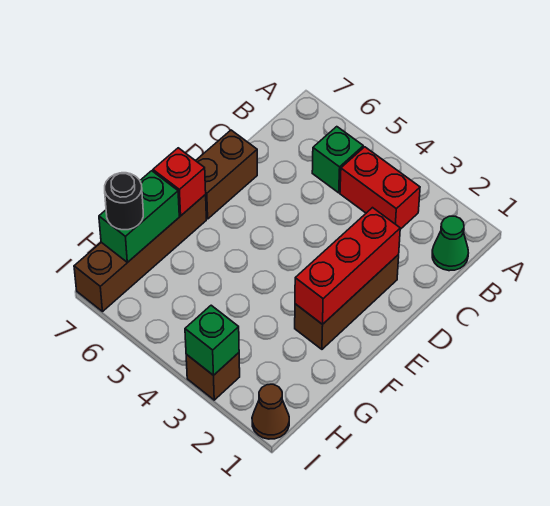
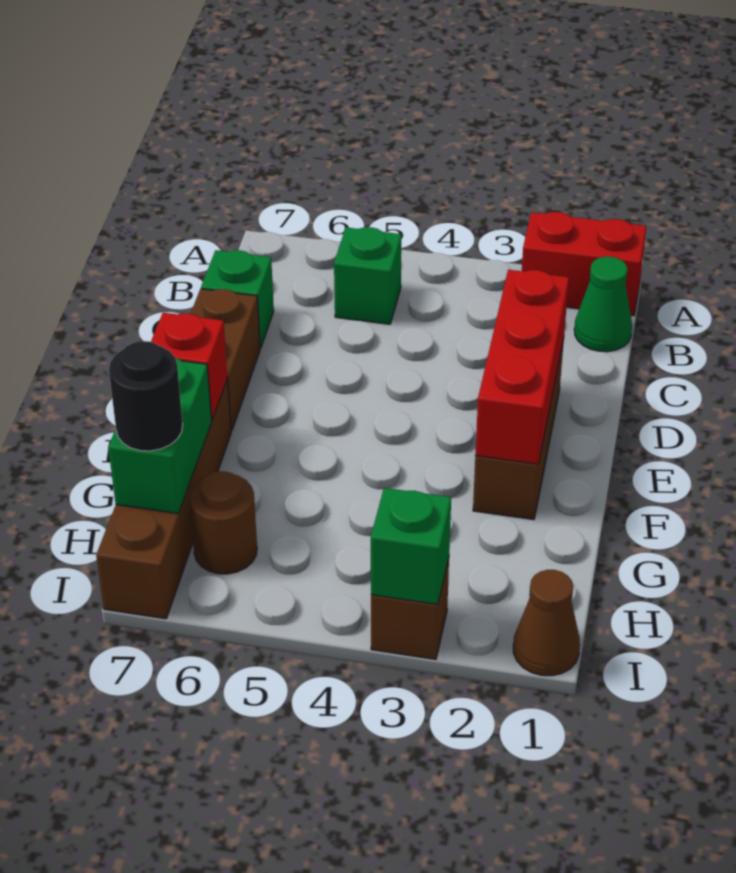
red brick B3:B4 level 1 -> red brick A1:A2 level 1
none -> green brick C7 level 1
none -> brown round brick H6 level 1

